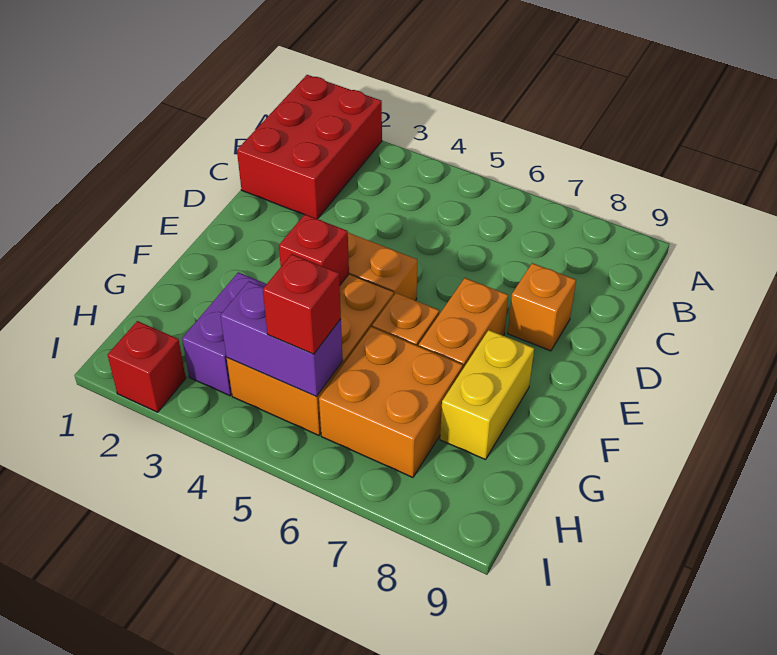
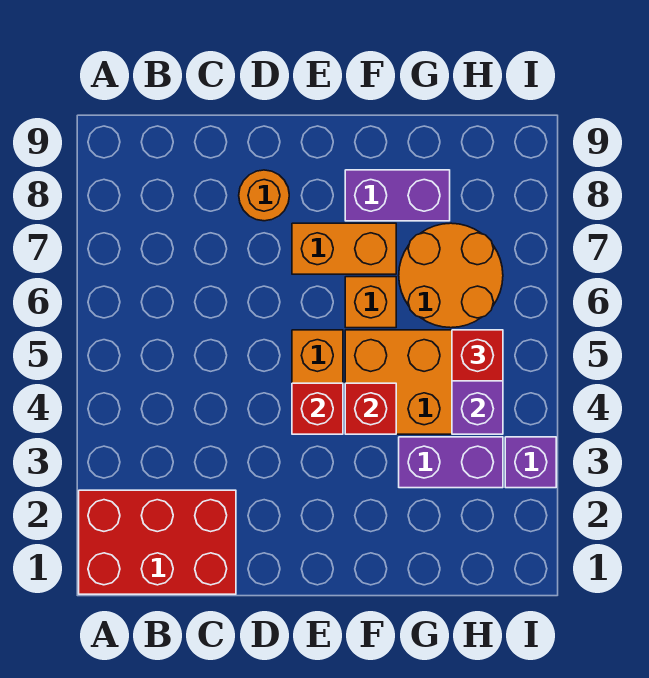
orange brick D8 level 1 -> orange round brick D8 level 1
yellow brick F8:G8 level 1 -> purple brick F8:G8 level 1
orange brick G6:H7 level 1 -> orange round brick G6:H7 level 1
red brick I2 level 1 -> red brick E4 level 2
none -> purple brick I3 level 1

